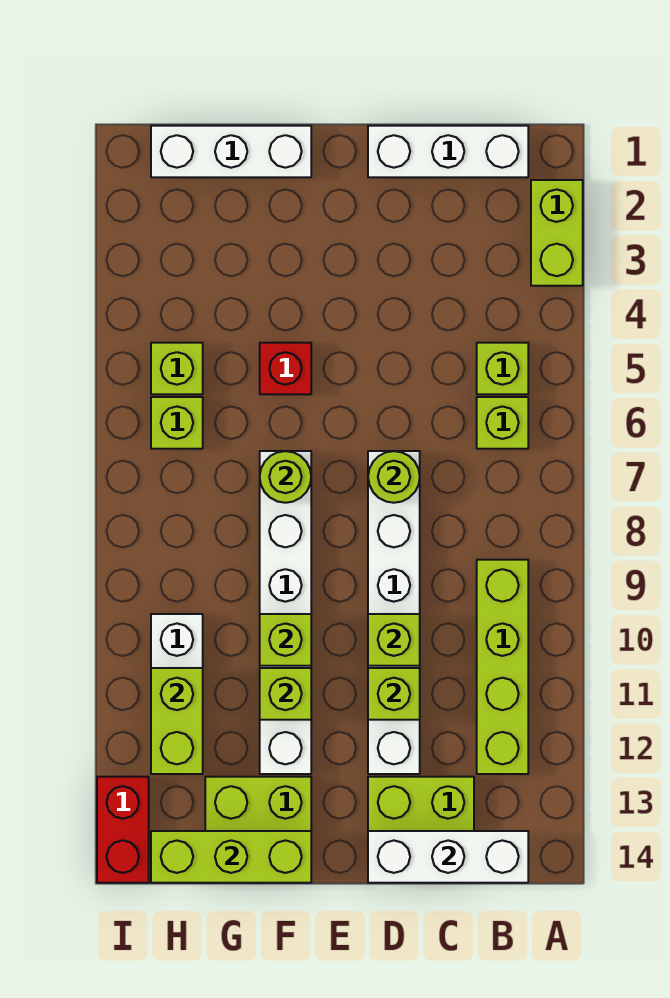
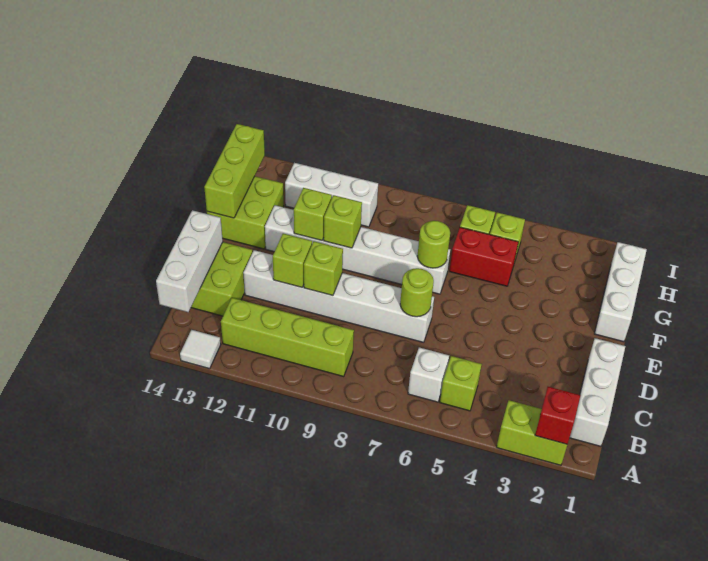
none -> white tile A13 level 1
lime brick B6 level 1 -> white brick B6 level 1
red brick F5 level 1 -> red brick A2 level 2
lime brick H11:H12 level 2 -> none
red brick I13:I14 level 1 -> red brick G5:G6 level 1

